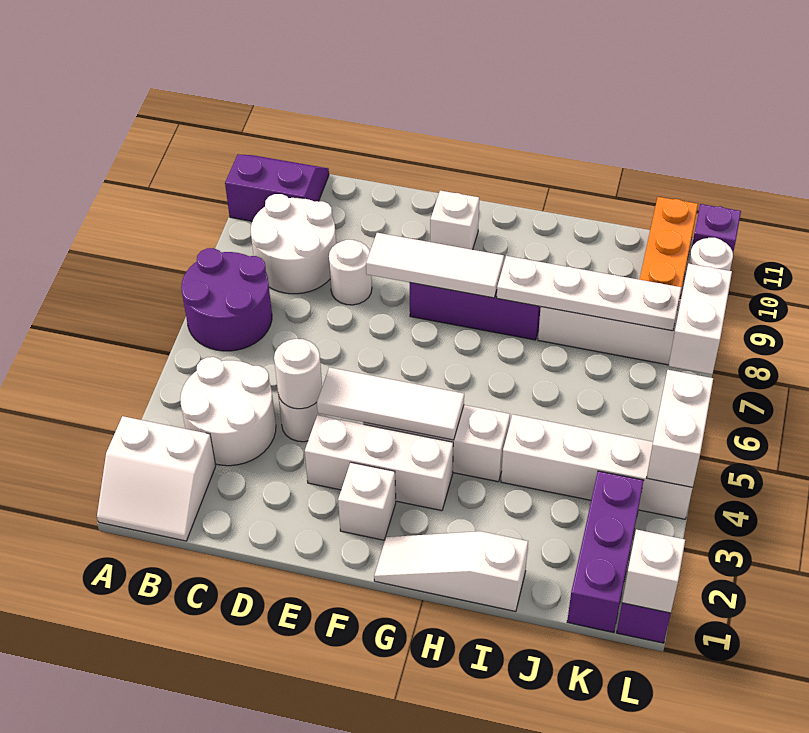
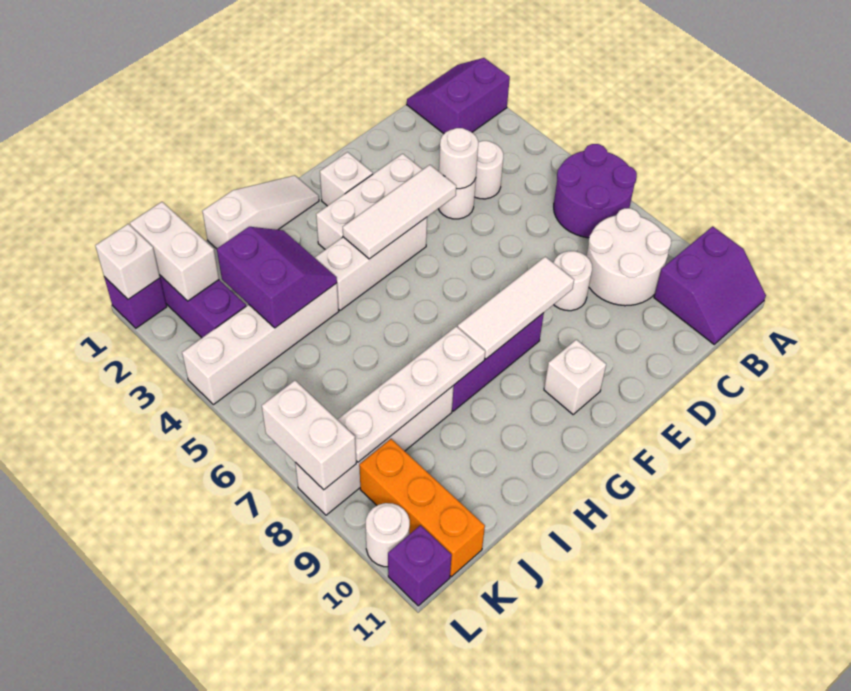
white slope A1:B2 level 1 top 2 -> purple slope A1:B2 level 1 top 2
white round brick B3:C4 level 1 -> white round brick C4 level 1
none -> purple slope I3:J4 level 2 top J
white brick L4:L5 level 2 -> white brick K1:K2 level 2

